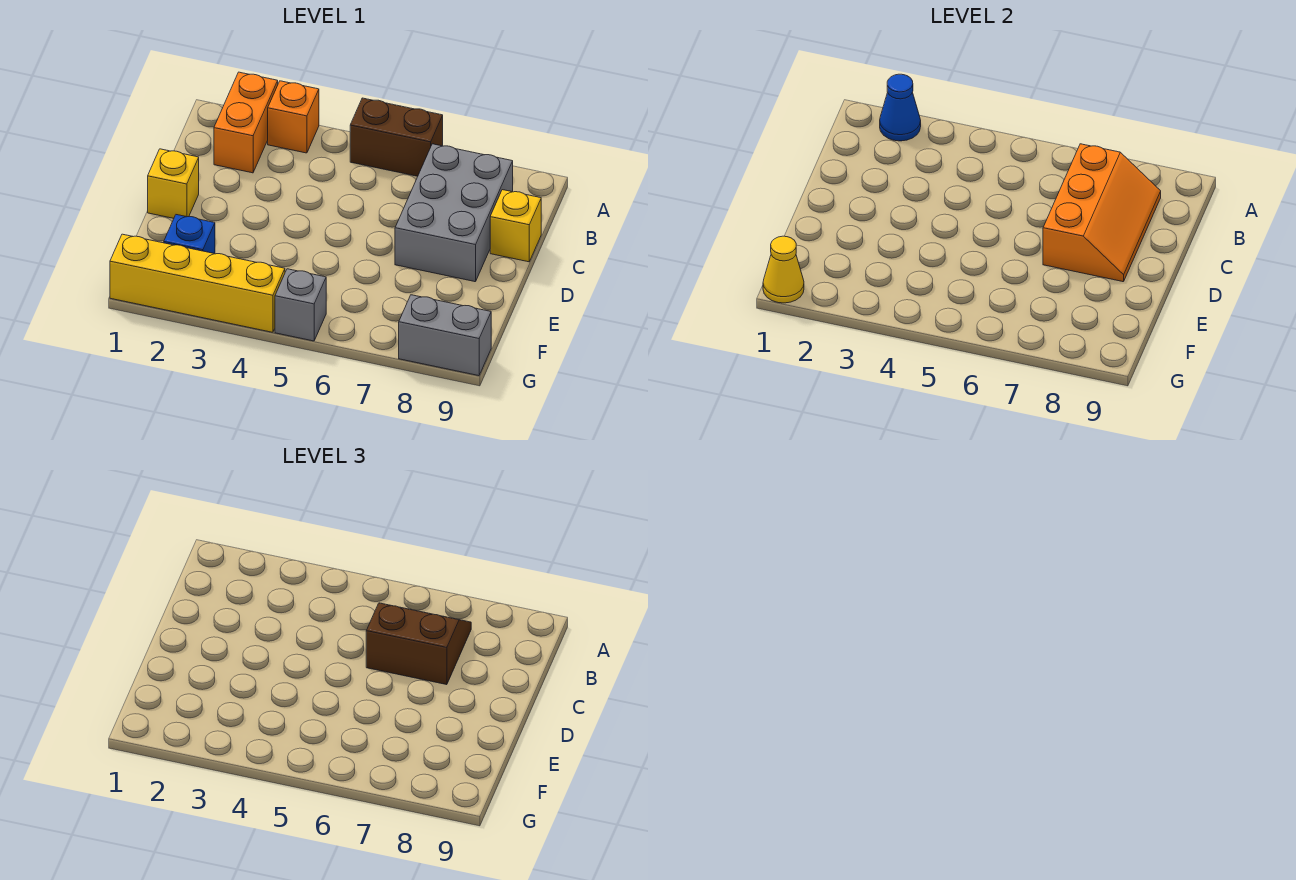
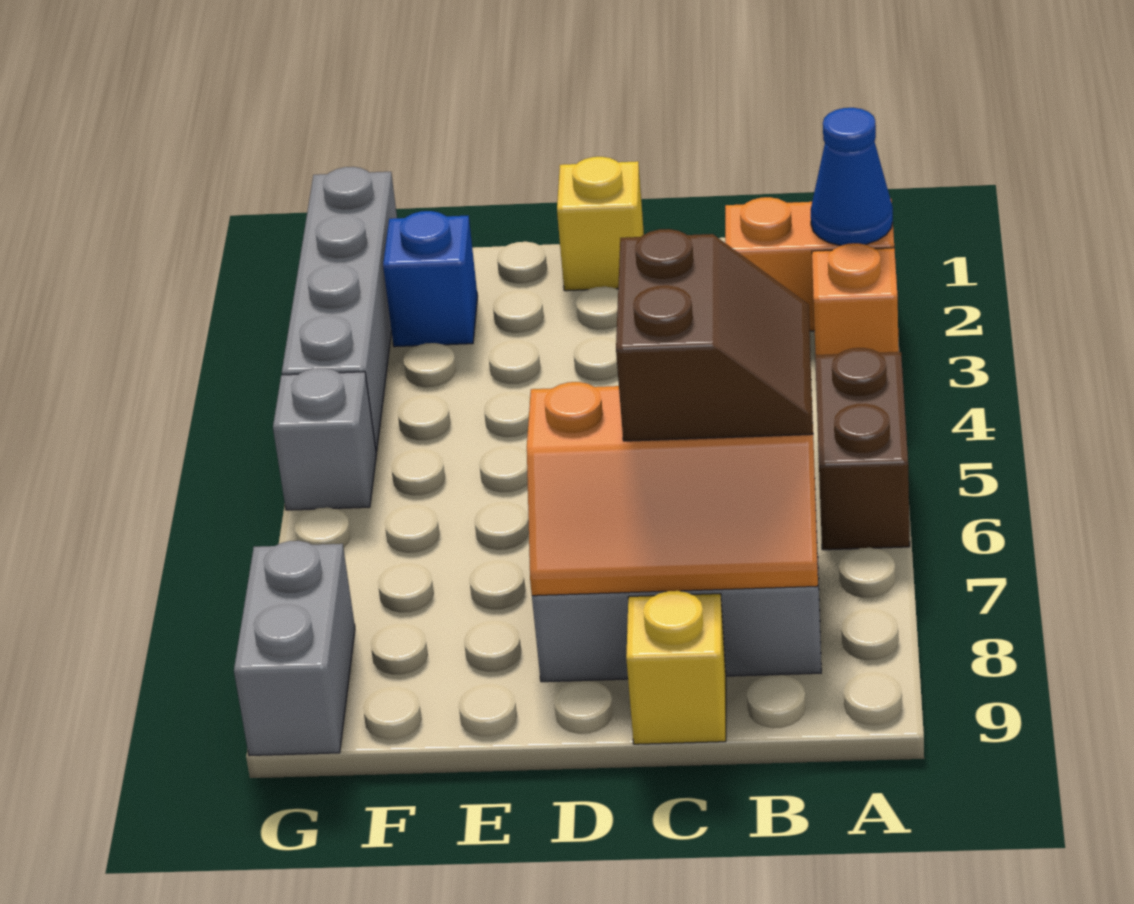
yellow brick G1:G4 level 1 -> grey brick G1:G4 level 1
yellow cone G1 level 2 -> none

